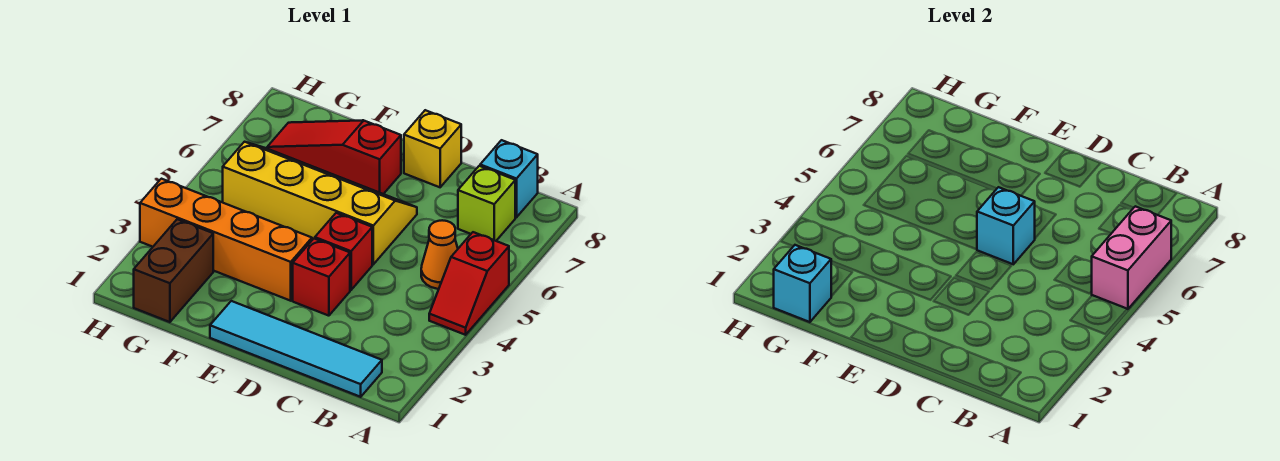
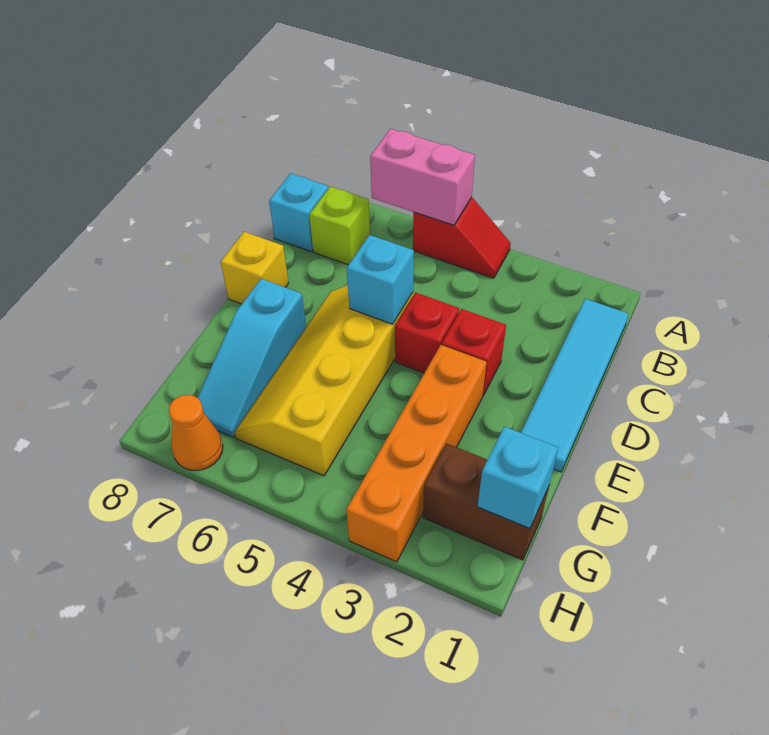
orange cone B5 level 1 -> orange cone H7 level 1
red slope E7:G7 level 1 top E -> cyan slope E7:G7 level 1 top E

